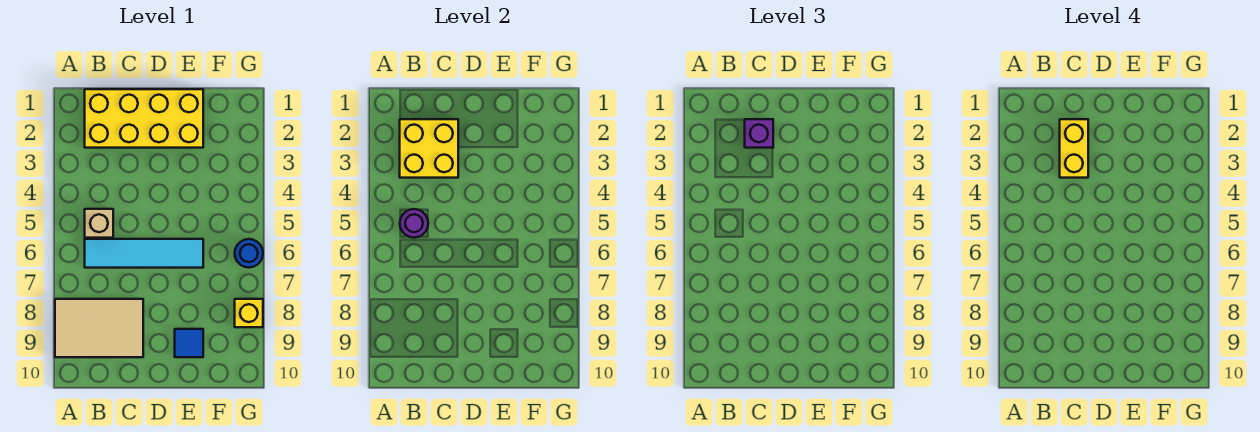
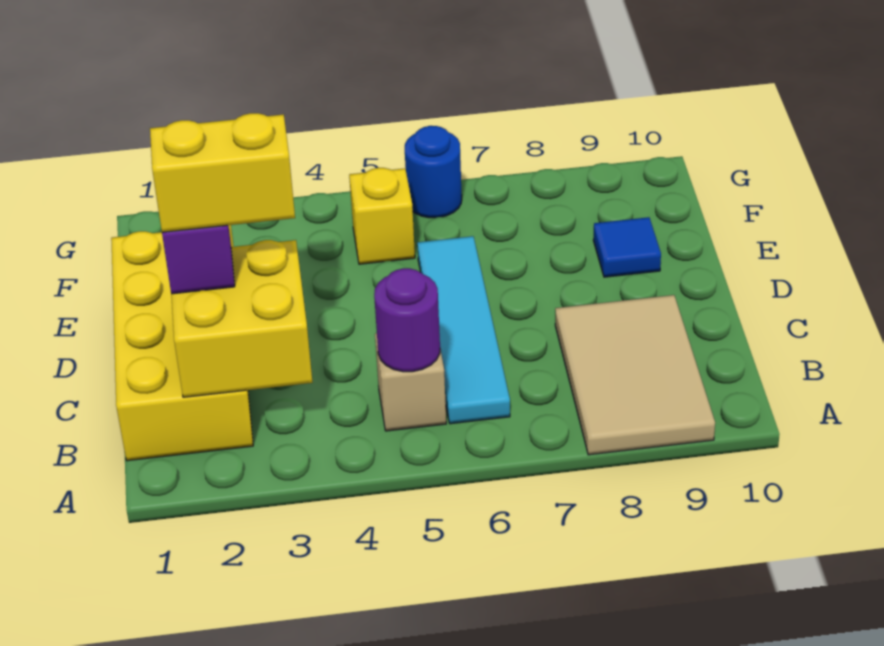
yellow brick G8 level 1 -> yellow brick F5 level 1

